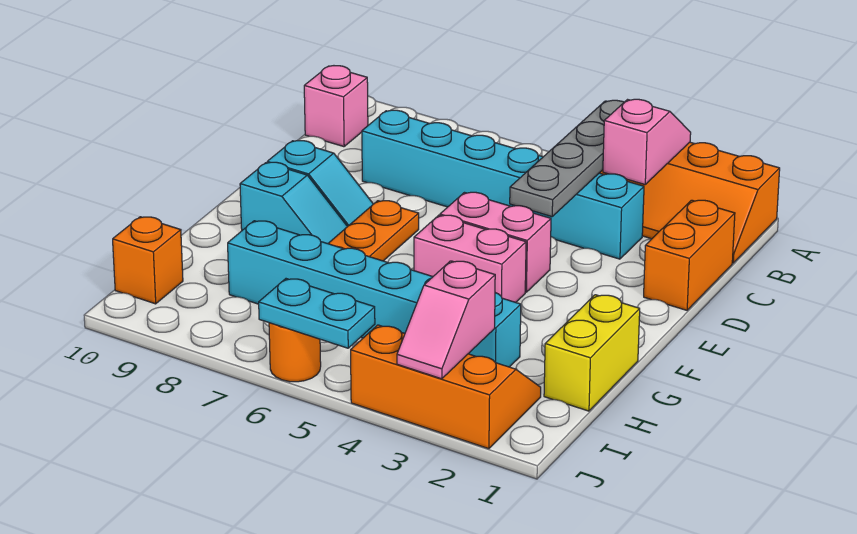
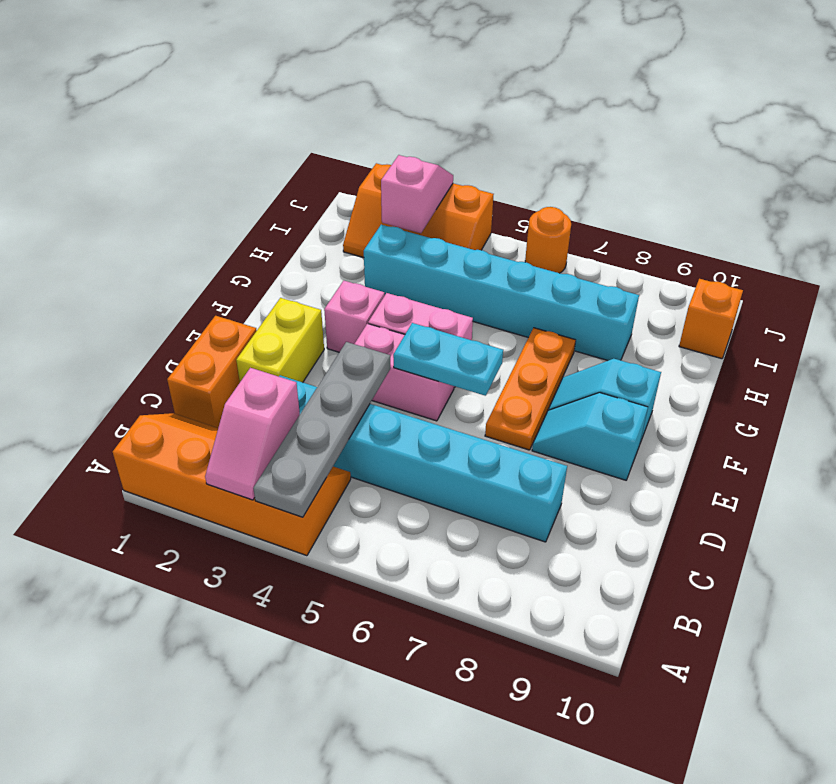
pink brick B10 level 1 -> pink brick F3 level 1
yellow brick G1:H1 level 1 -> yellow brick D2:E2 level 1
cyan plate J5:J6 level 2 -> cyan plate E5:E6 level 2

